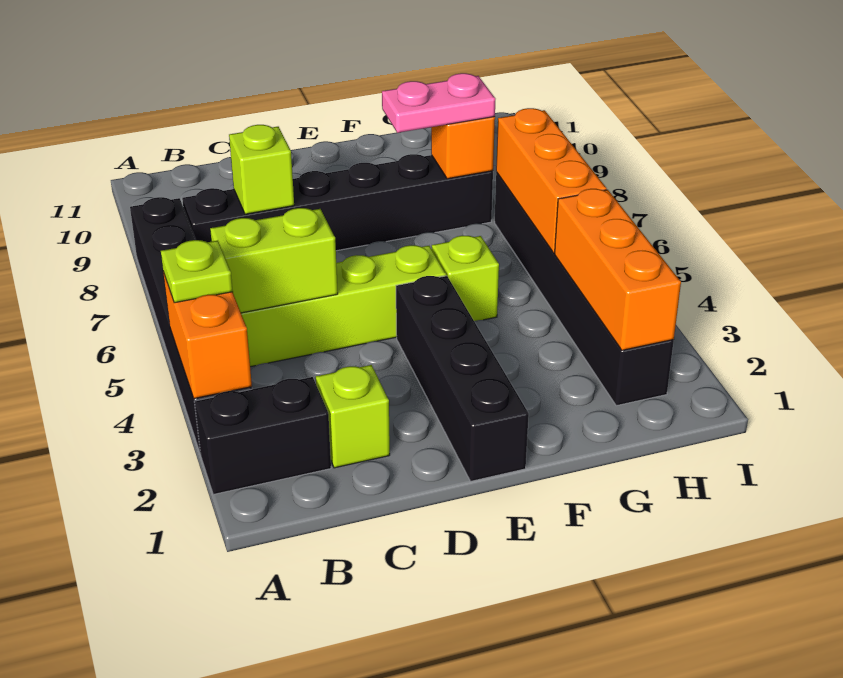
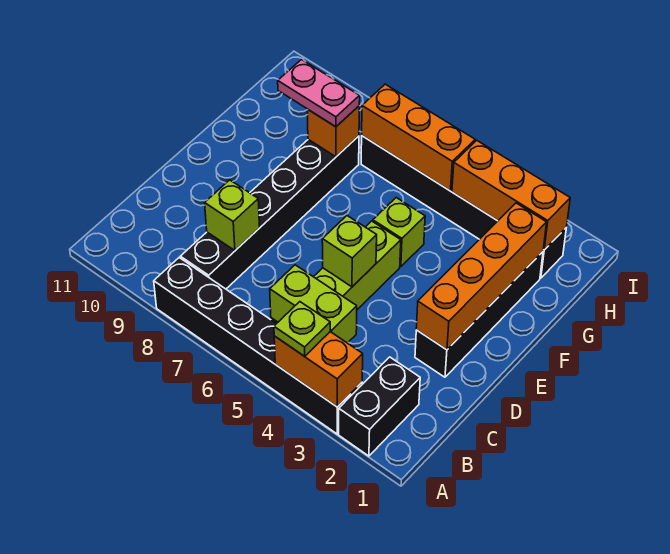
lime brick B5:C5 level 2 -> lime brick B4:B5 level 2
lime brick C2 level 1 -> lime brick D5 level 2
none -> orange brick D2:G2 level 2
black brick E1:E4 level 1 -> black brick D2:G2 level 1
pink plate F8:G8 level 3 -> pink plate G8:G9 level 3

